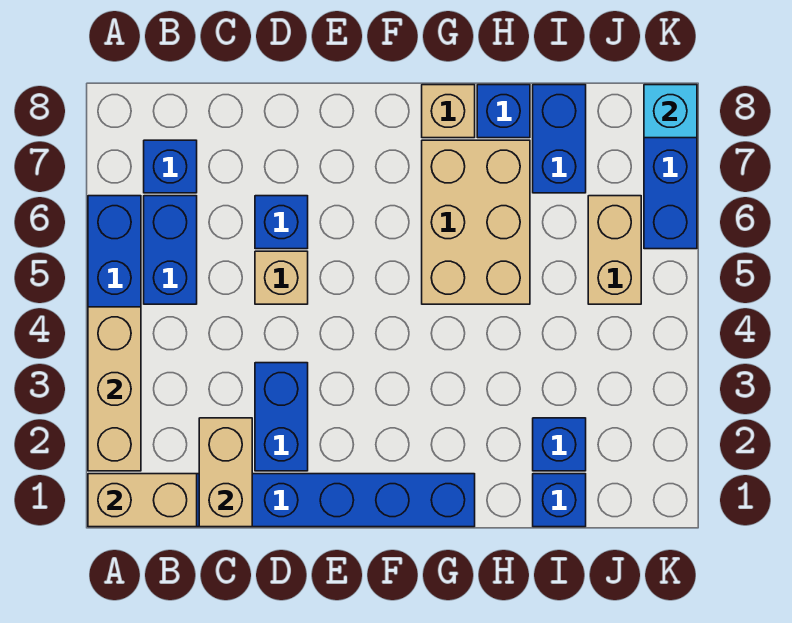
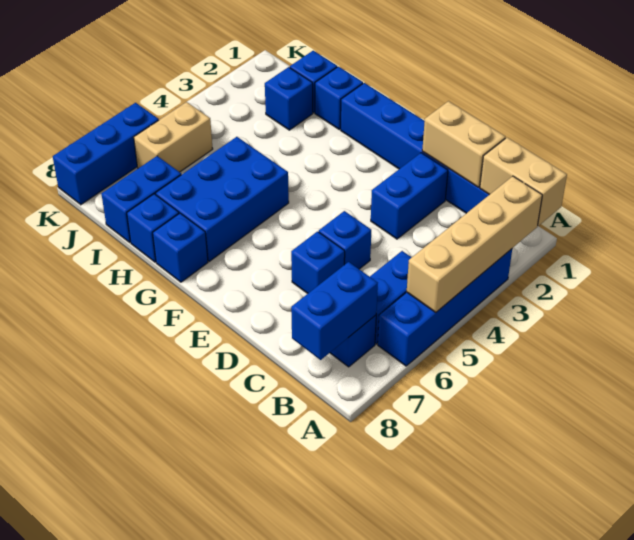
tan brick A2:A4 level 2 -> tan brick A2:A5 level 2
none -> blue brick B7:B8 level 2
tan brick C1:C2 level 2 -> tan brick C1:D1 level 2
tan brick D5 level 1 -> blue brick D5 level 1
tan brick G5:H7 level 1 -> blue brick G5:H7 level 1
tan brick G8 level 1 -> blue brick G8 level 1
none -> blue brick H1 level 1
cyan brick K8 level 2 -> none

